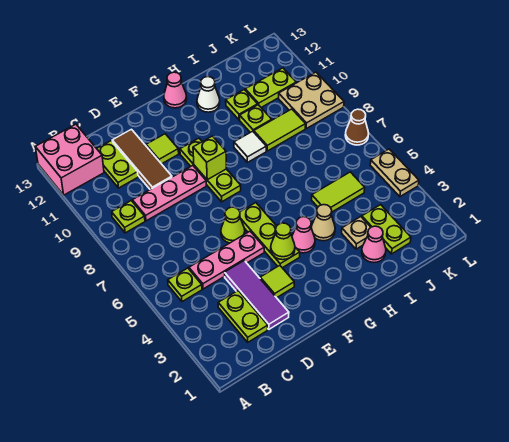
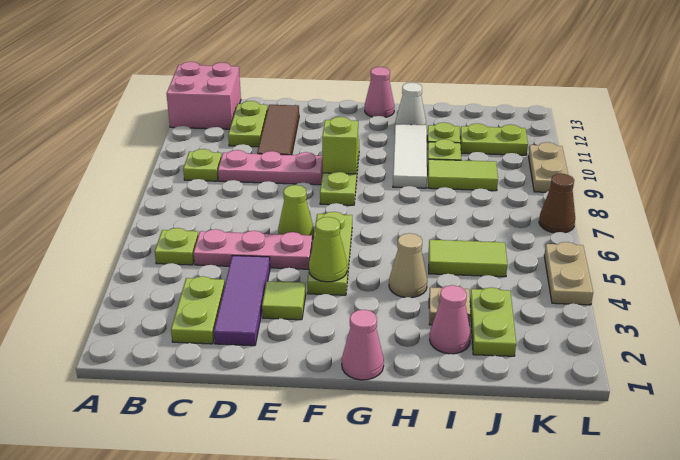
lime tile E11 level 1 -> none
pink cone G4 level 1 -> pink cone G1 level 1
white tile H9 level 1 -> white tile H9:H11 level 1
tan plate K9:L10 level 1 -> tan plate L9:L10 level 1

